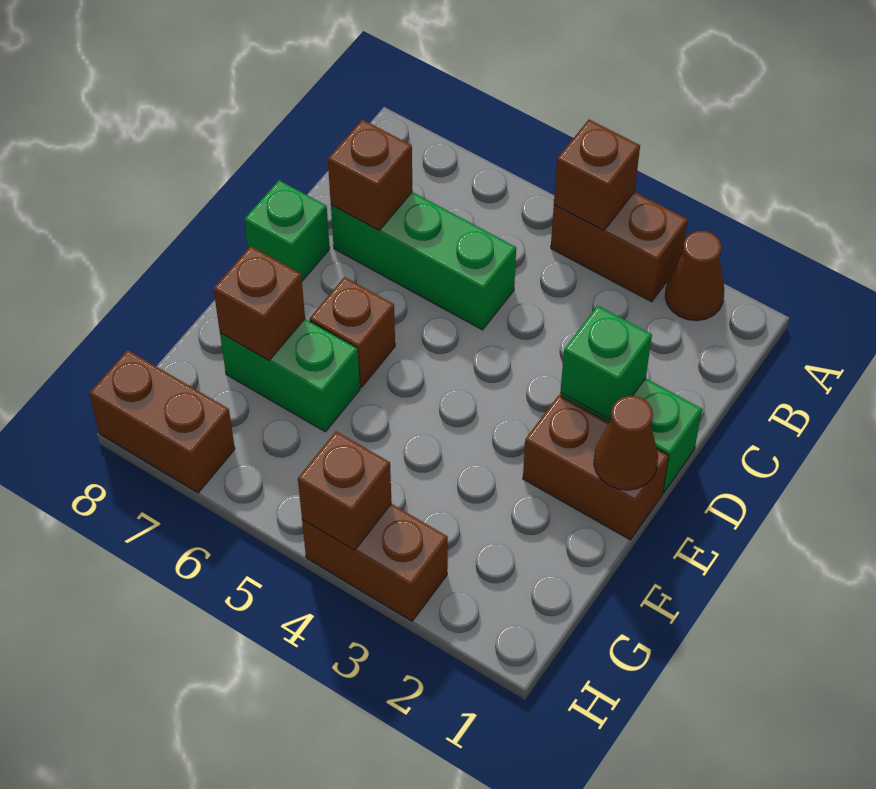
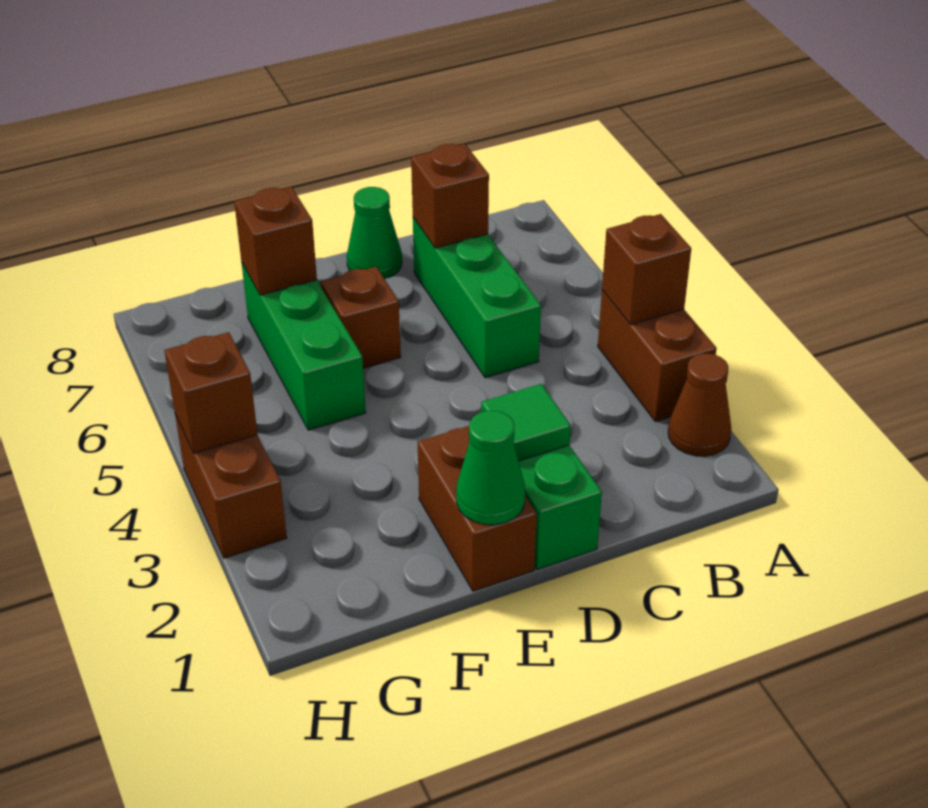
green brick D2 level 2 -> green tile D2 level 2
green brick D8 level 1 -> green cone D8 level 1
brown cone E1 level 2 -> green cone E1 level 2
green brick F6:F7 level 1 -> green brick F5:F7 level 1
brown brick H7:H8 level 1 -> none

